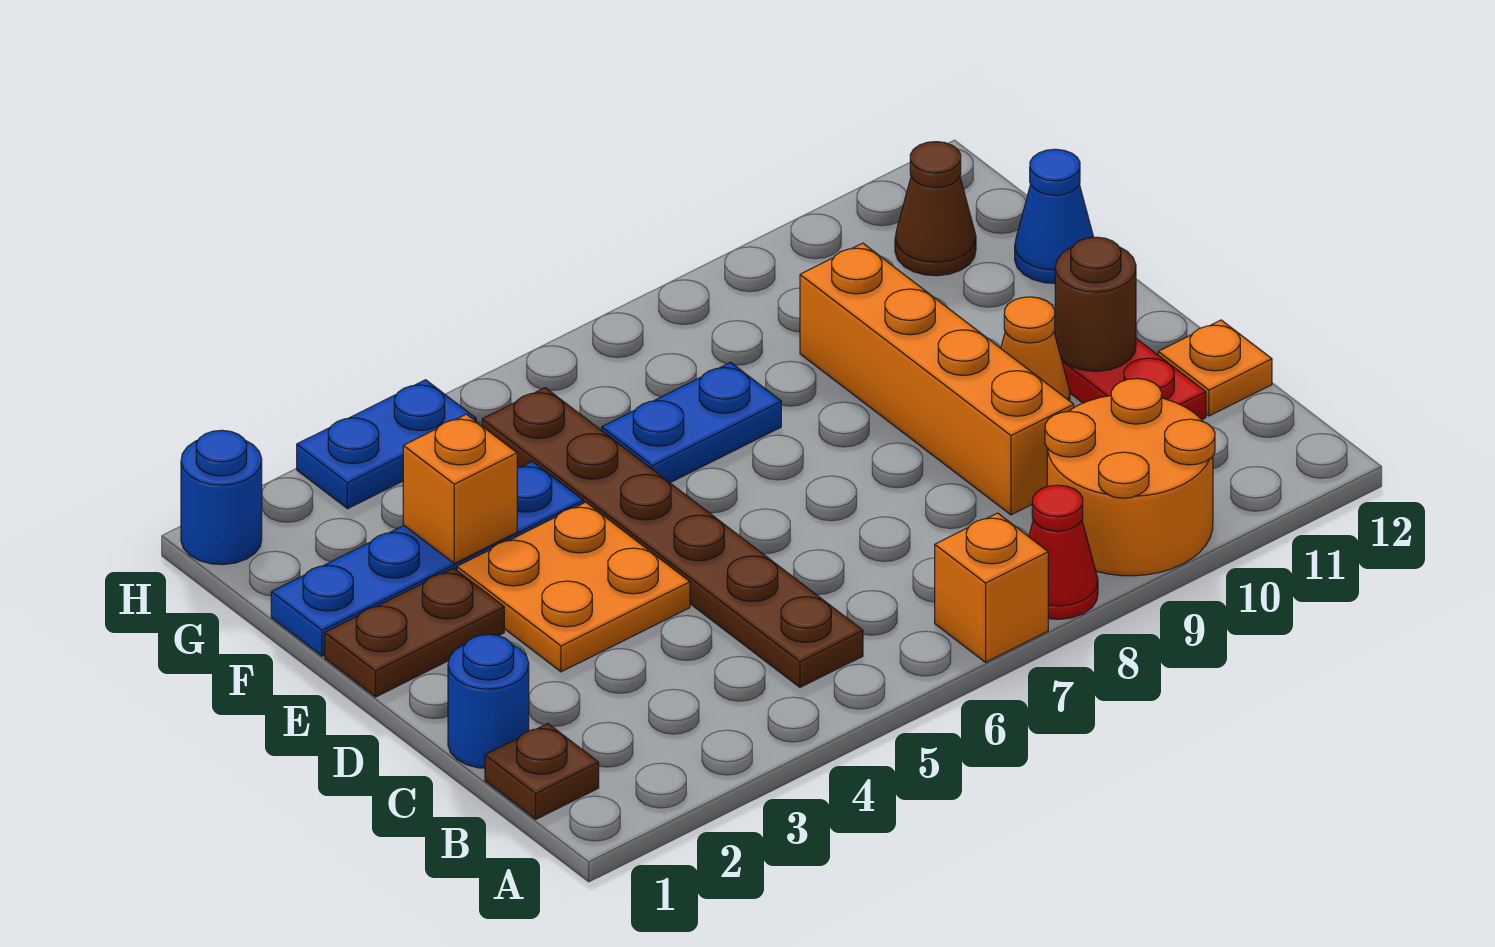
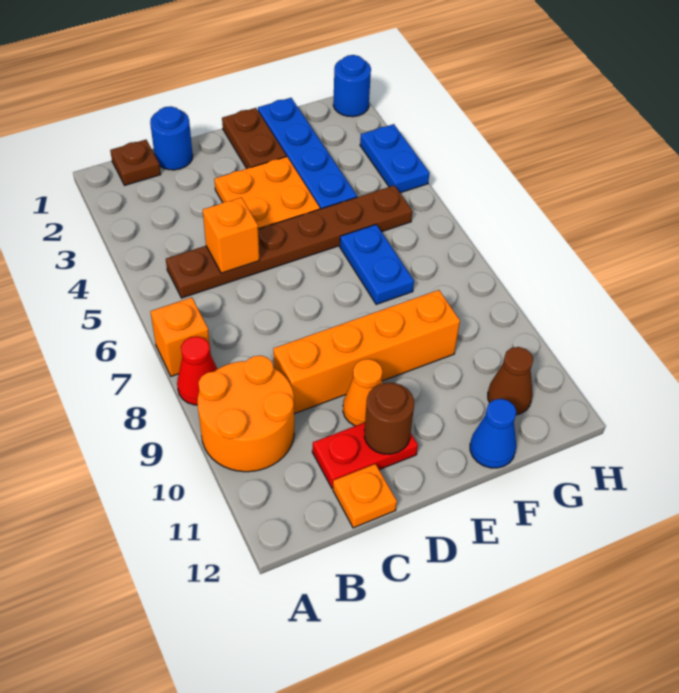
orange brick F3 level 2 -> orange brick C5 level 2

